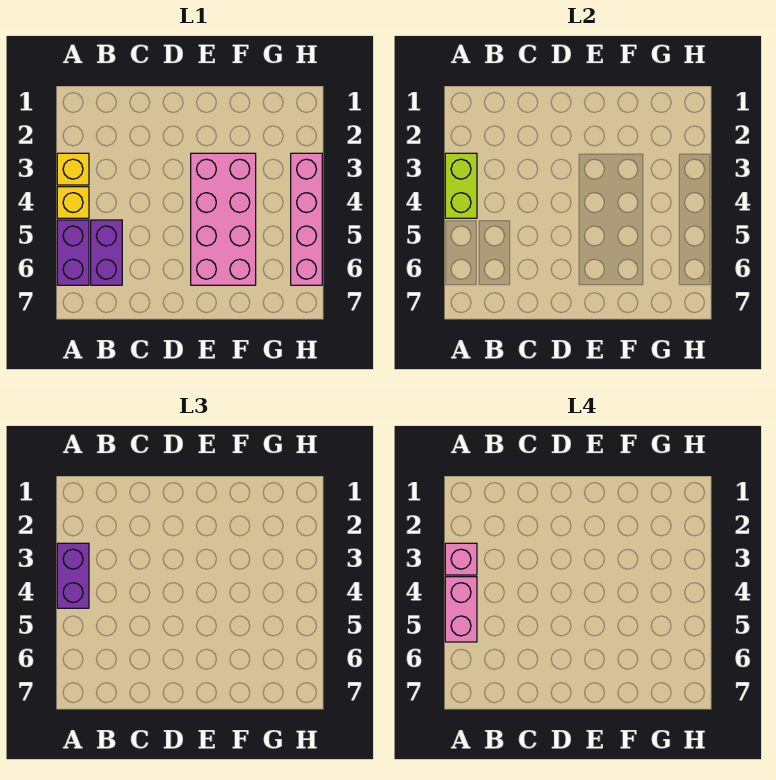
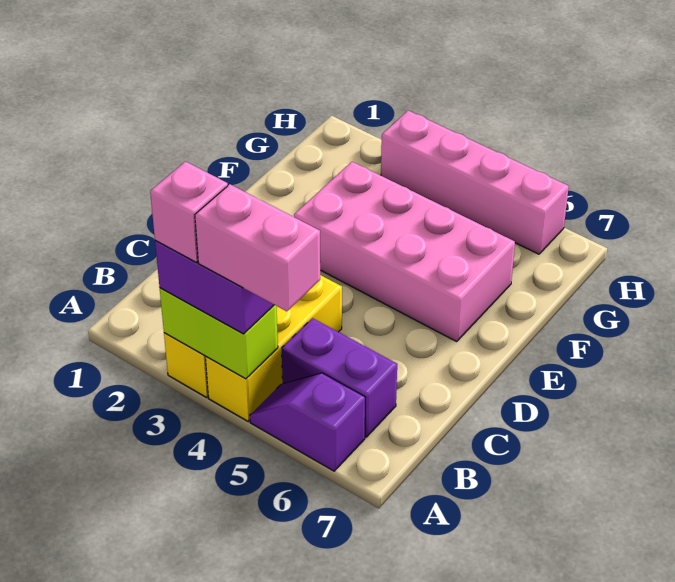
yellow brick A4 level 1 -> yellow brick A4:C4 level 1
purple brick A5:A6 level 1 -> purple slope A5:A6 level 1 top 6

